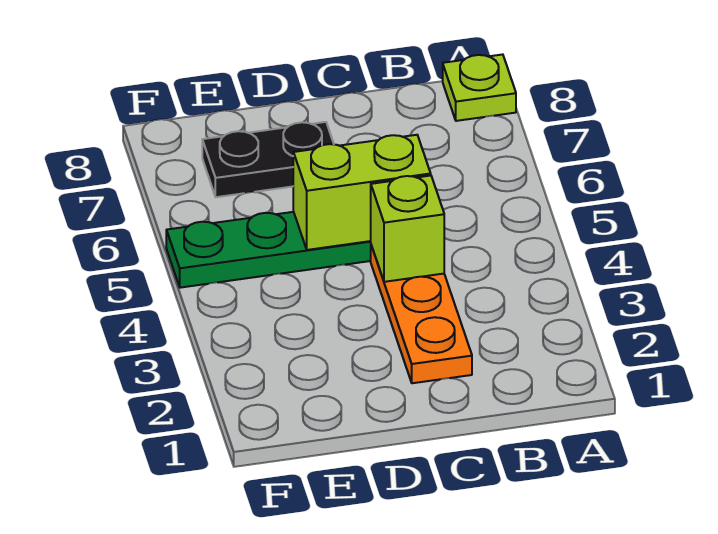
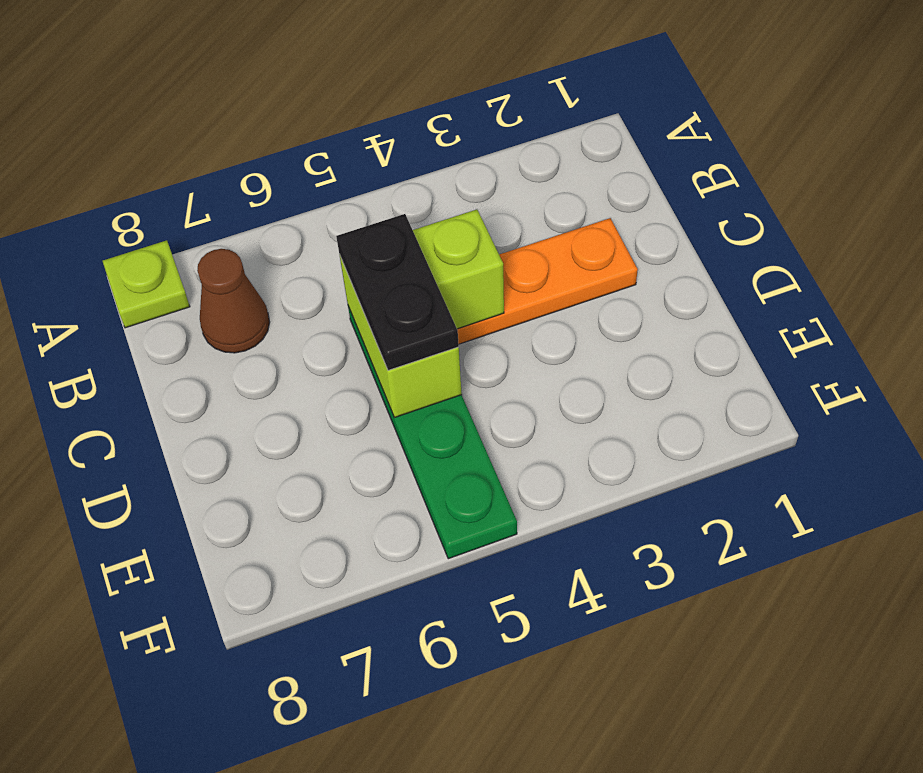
none -> brown cone B7 level 1
black plate D7:E7 level 1 -> black plate C5:D5 level 3

